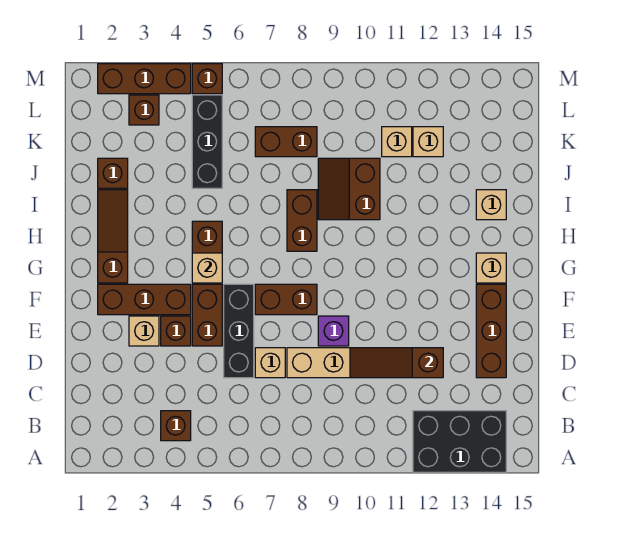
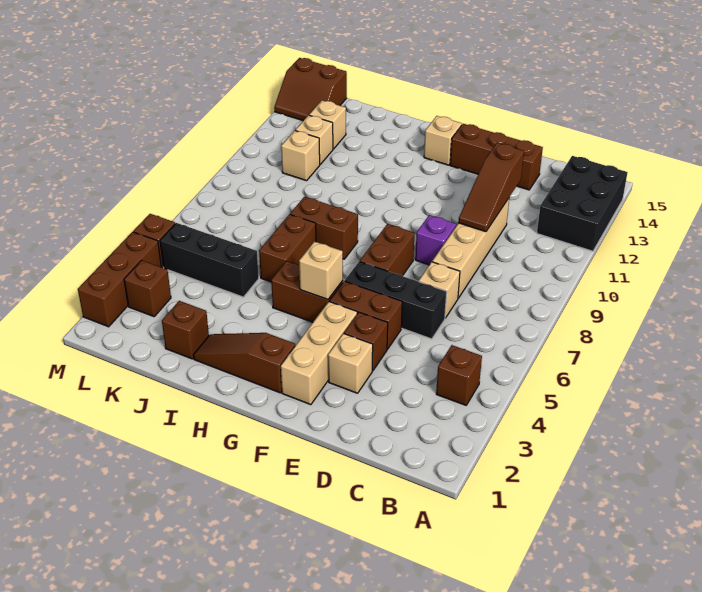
brown brick F2:F4 level 1 -> tan brick F2:F4 level 1
brown slope I9:J10 level 1 top 10 -> brown slope L14:M15 level 1 top 15
tan brick I14 level 1 -> tan brick K13 level 1
brown brick K7:K8 level 1 -> brown brick I6:I7 level 1

